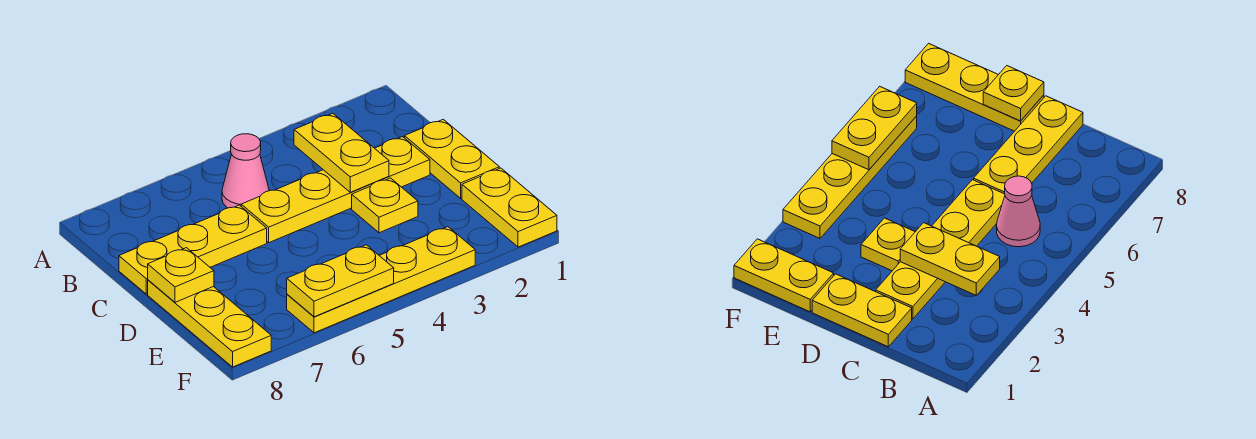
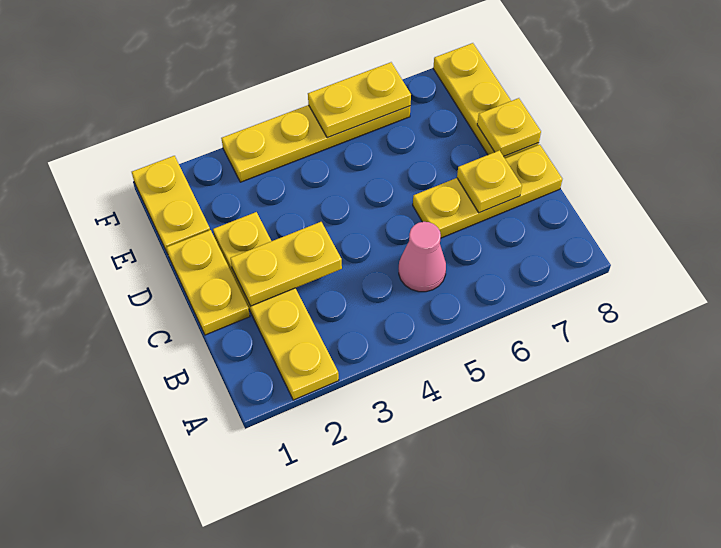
yellow plate B3:C3 level 2 -> yellow plate C2:C3 level 2
yellow plate C2:C5 level 1 -> yellow plate A2:D2 level 1
yellow plate D3 level 1 -> yellow plate C7 level 2

